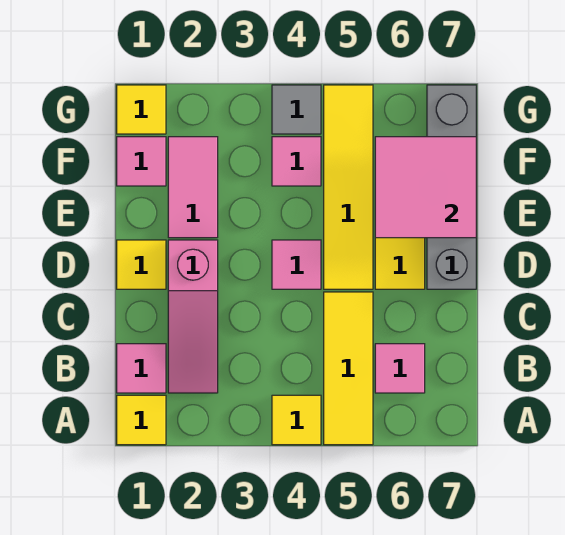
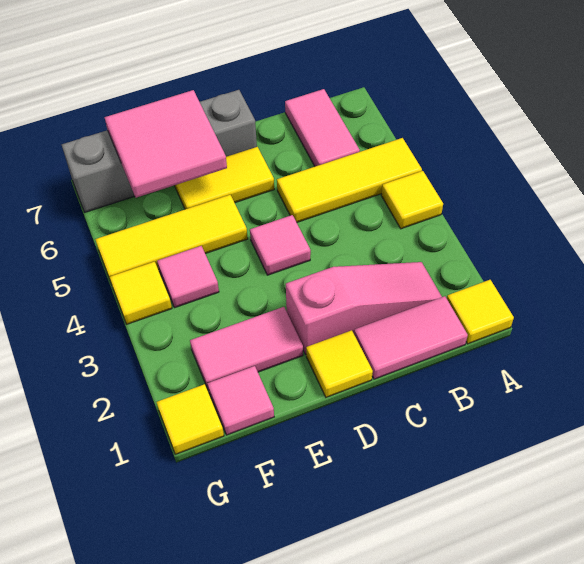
pink tile B1 level 1 -> pink tile B1:C1 level 1
pink tile B6 level 1 -> pink tile B6:B7 level 1
yellow tile D5:G5 level 1 -> yellow tile E5:G5 level 1
grey tile G4 level 1 -> yellow tile G4 level 1

